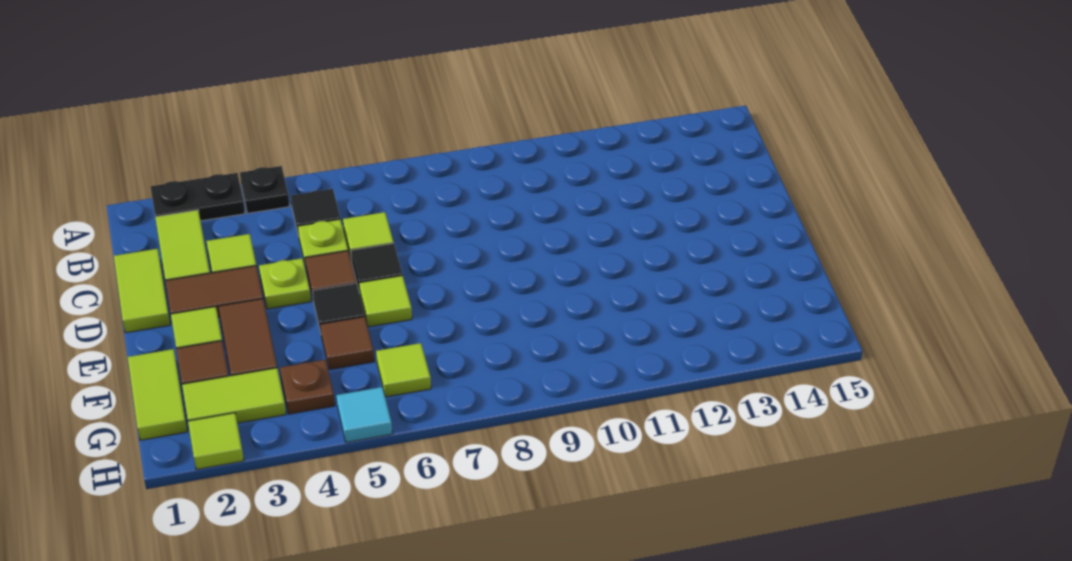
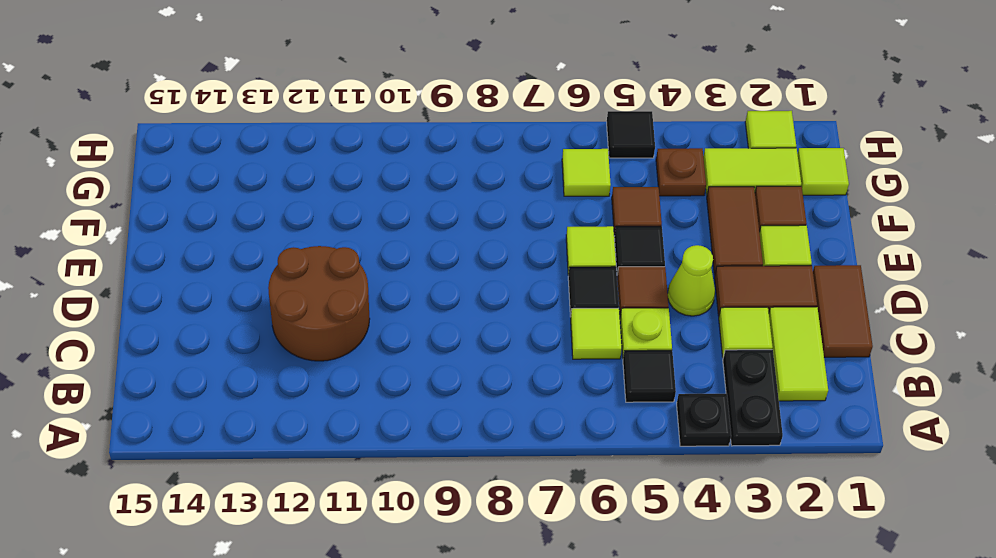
black plate A2:A3 level 1 -> black plate A3:B3 level 1
lime tile C1:D1 level 1 -> brown tile C1:D1 level 1
none -> brown round brick C11:D12 level 1
lime plate D4 level 1 -> lime cone D4 level 1
lime tile F1:G1 level 1 -> lime tile G1 level 1
cyan tile H5 level 1 -> black tile H5 level 1

